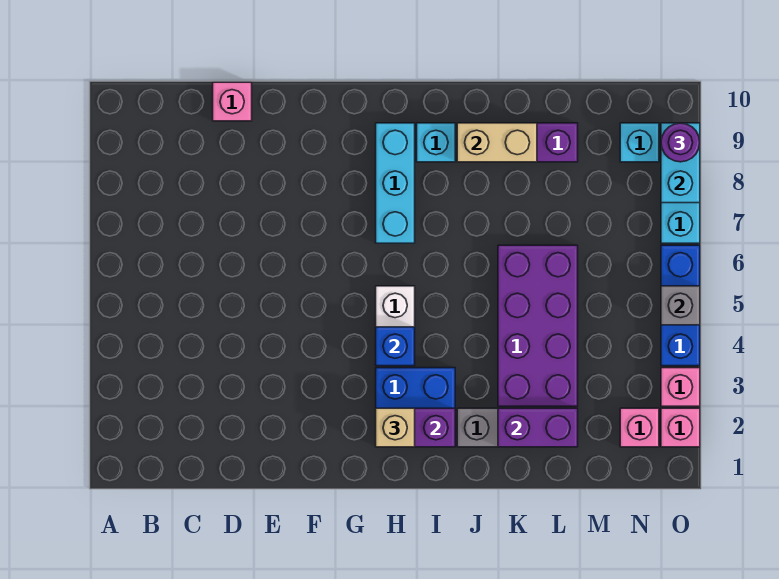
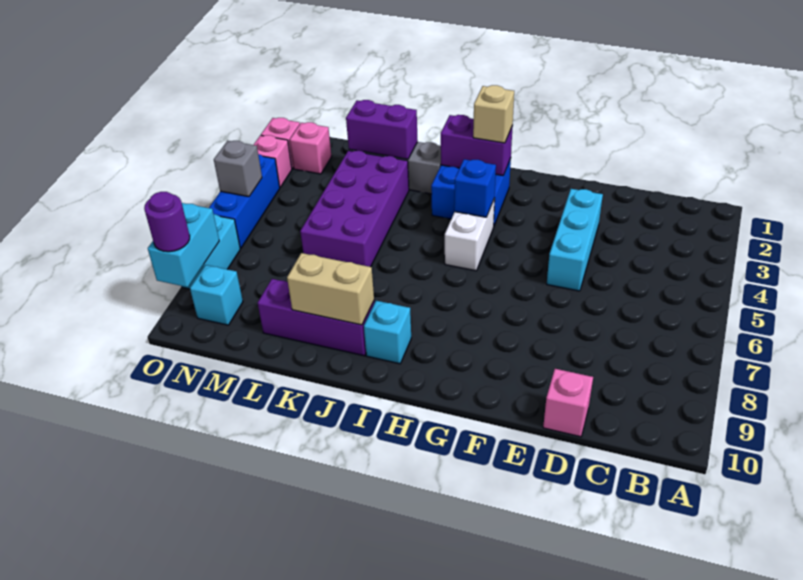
cyan brick H7:H9 level 1 -> cyan brick E3:E5 level 1

